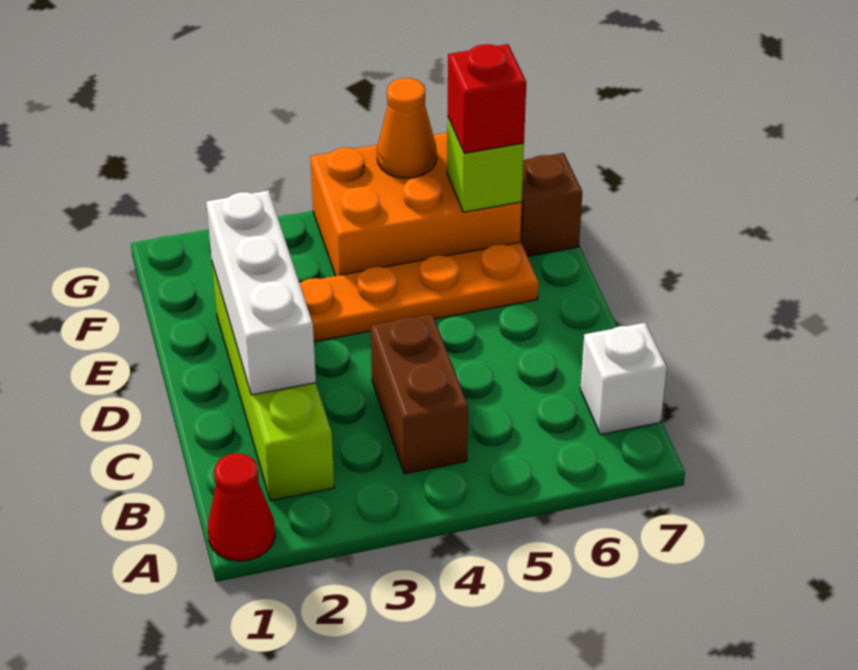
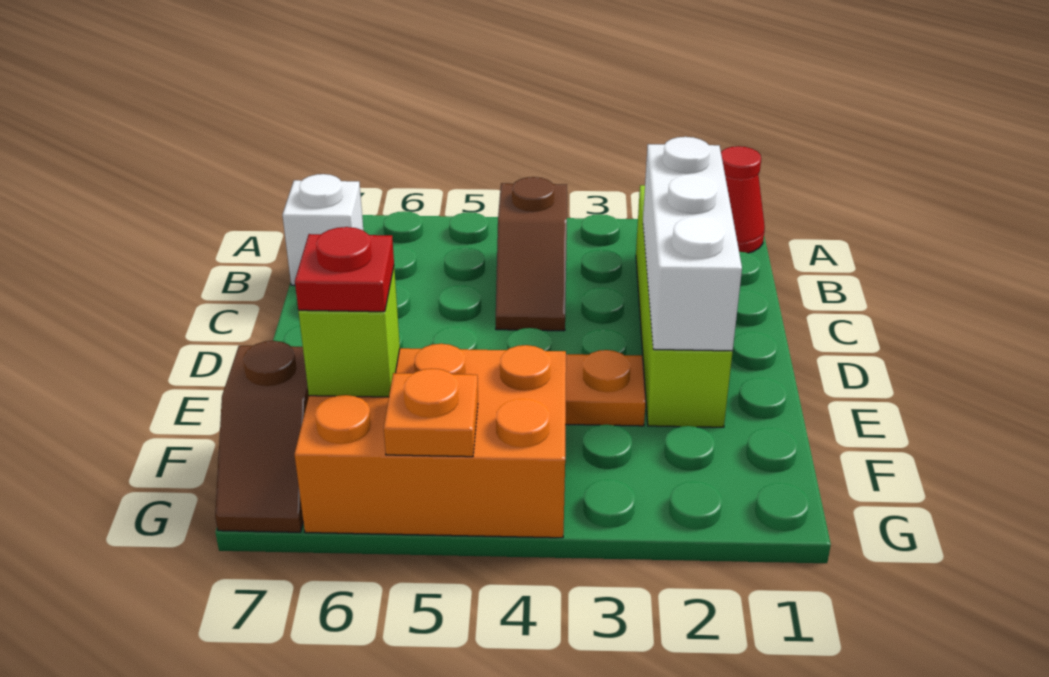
brown brick B4:C4 level 1 -> brown slope B4:C4 level 1 top B
red brick F6 level 3 -> red plate F6 level 3
orange cone G5 level 2 -> orange plate G5 level 2

